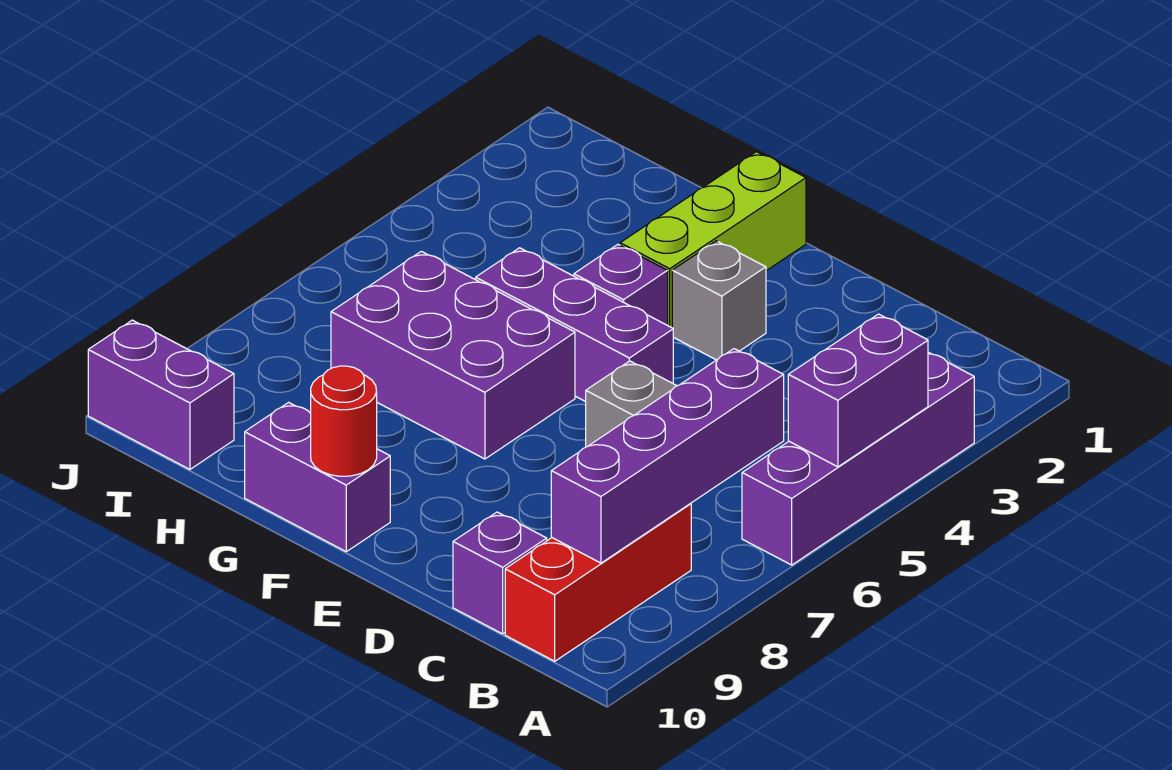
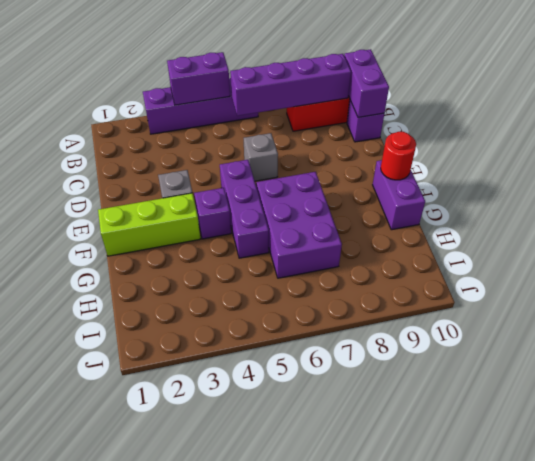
purple brick I10:J10 level 1 -> purple brick B10:C10 level 2

